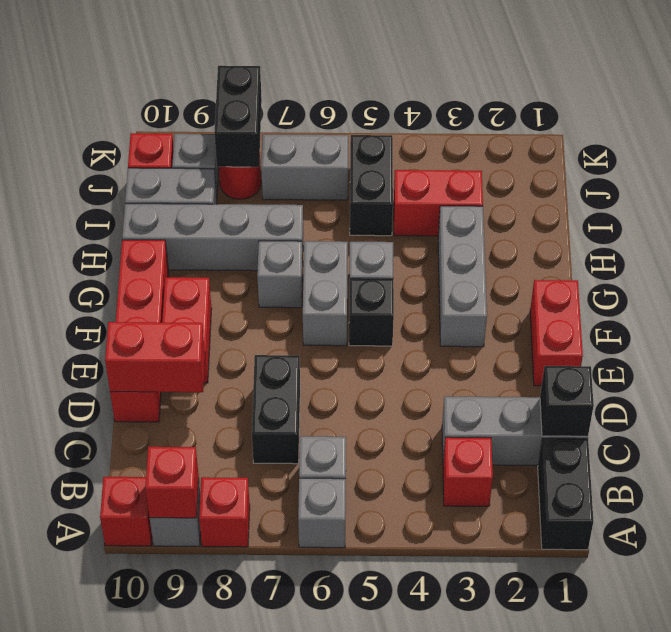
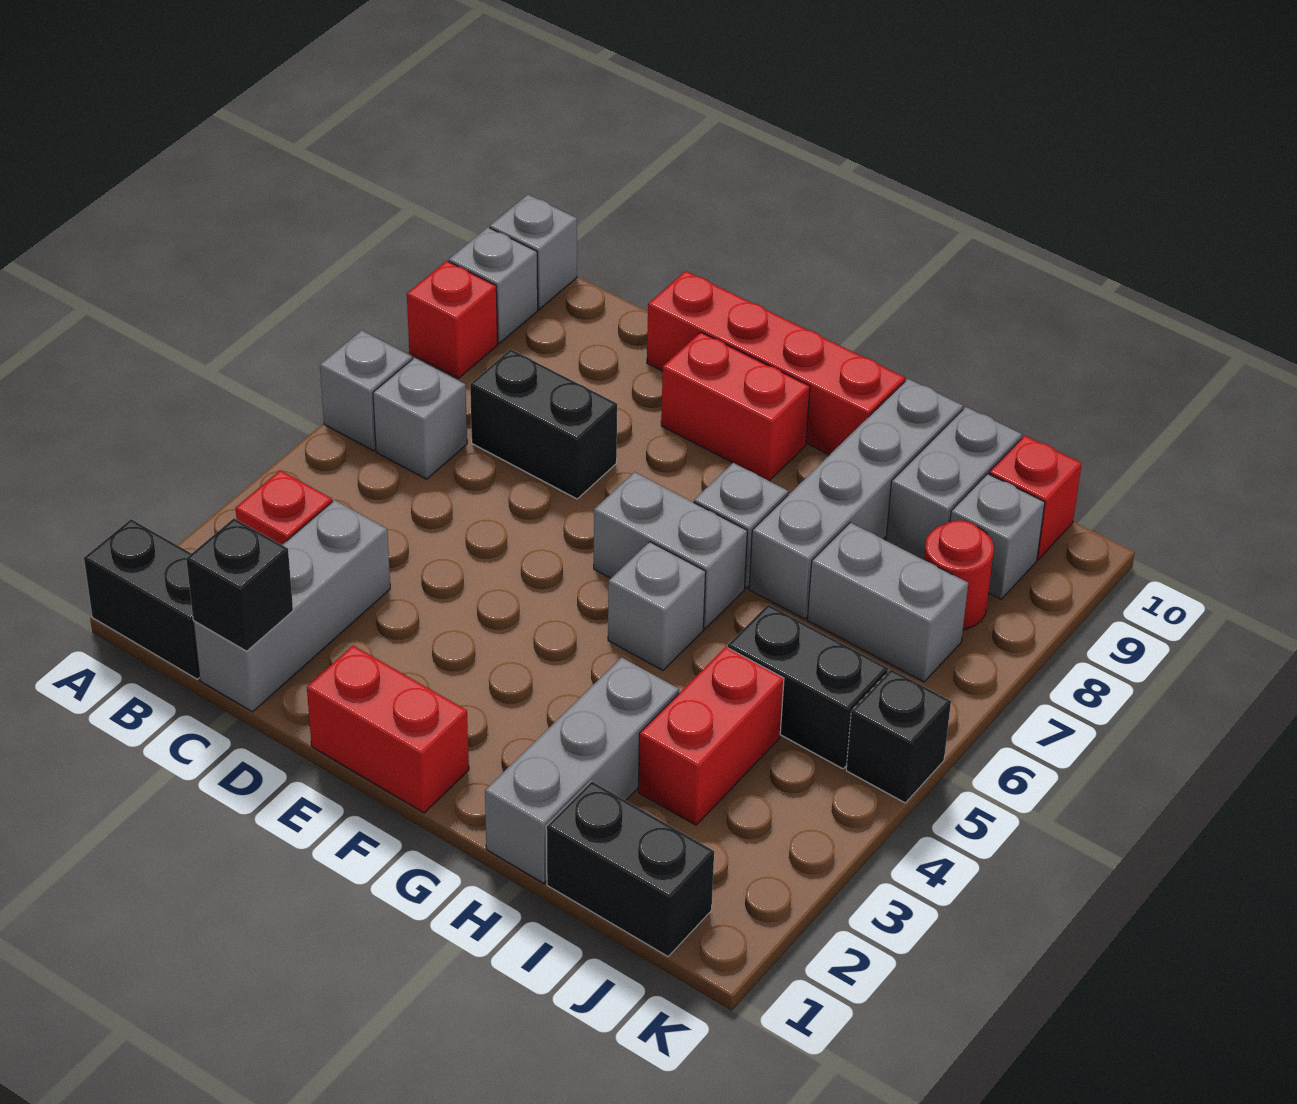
red brick A9 level 2 -> none
red brick A10 level 1 -> grey brick A10 level 1
red brick D9:D10 level 2 -> none
grey brick F3:H3 level 1 -> grey brick H1:H3 level 1
black brick F5 level 1 -> black brick K5 level 1
grey brick J6:J7 level 1 -> grey brick I7:J7 level 1
black brick J8:K8 level 2 -> black brick I1:J1 level 1

